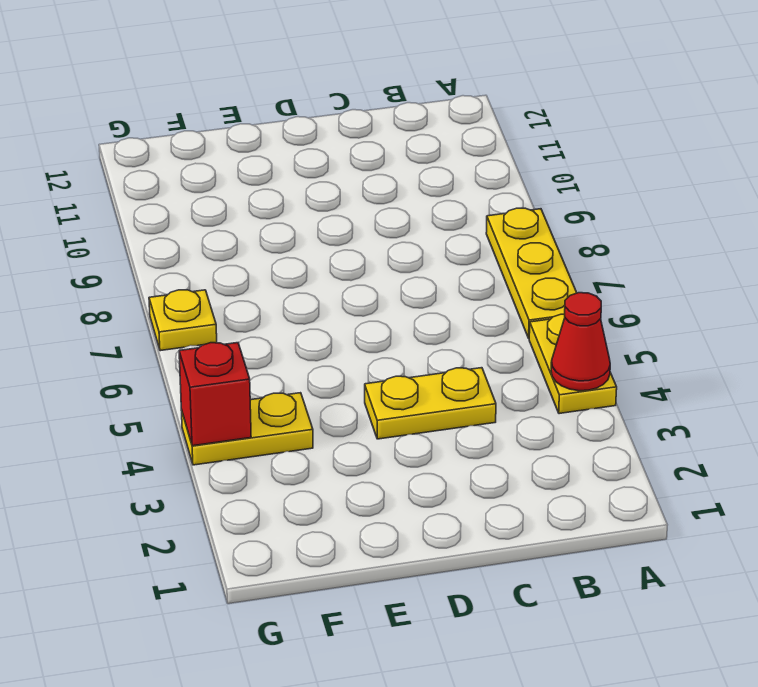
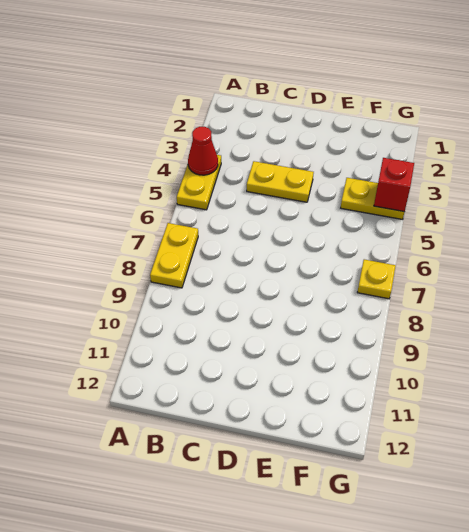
yellow plate A6:A8 level 1 -> yellow plate A7:A8 level 1

